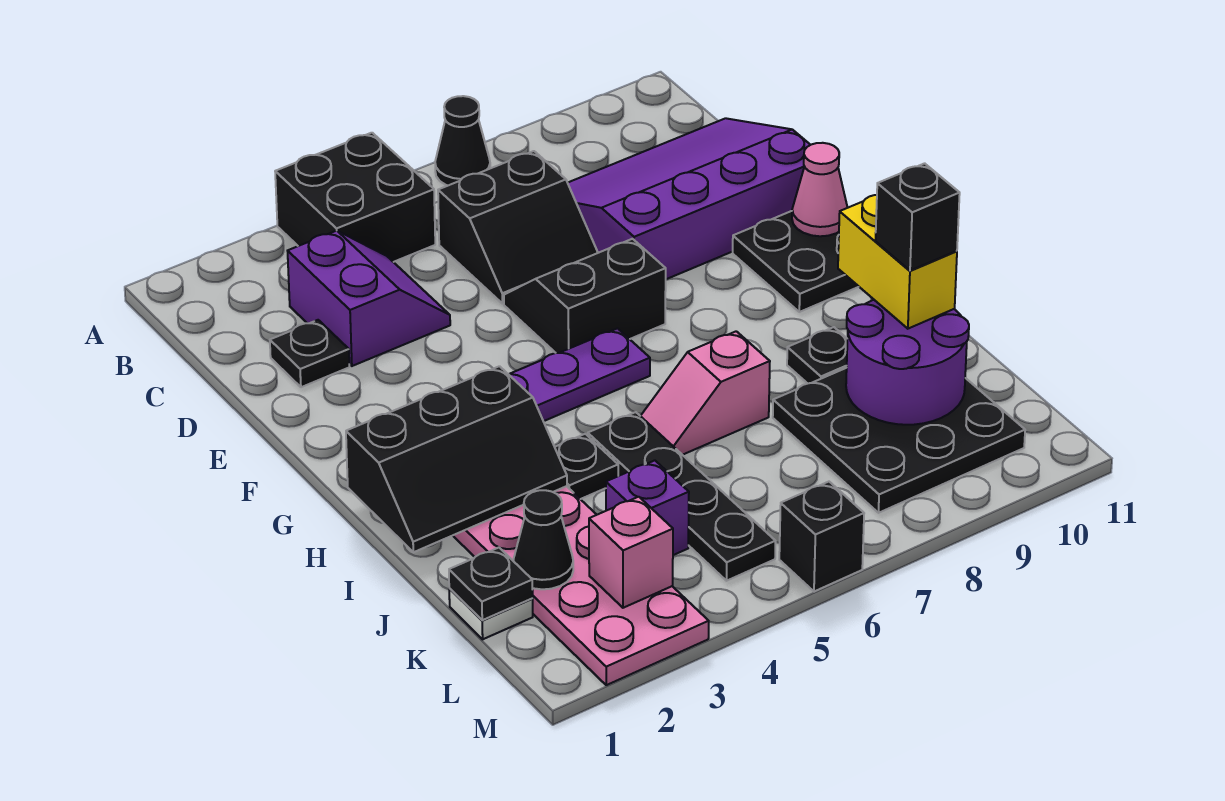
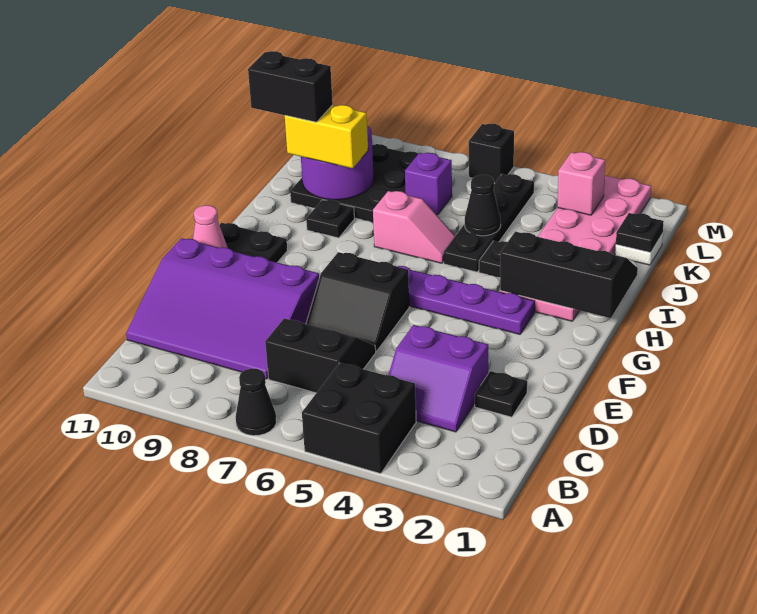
purple slope C3:D4 level 1 top 3 -> purple slope C3:D4 level 1 top D
yellow brick I10:J10 level 3 -> yellow brick J9:J10 level 3
black brick J10 level 4 -> black brick J10:J11 level 4
black cone K2 level 2 -> black cone J5 level 2
purple brick K4 level 1 -> purple brick K7 level 1

